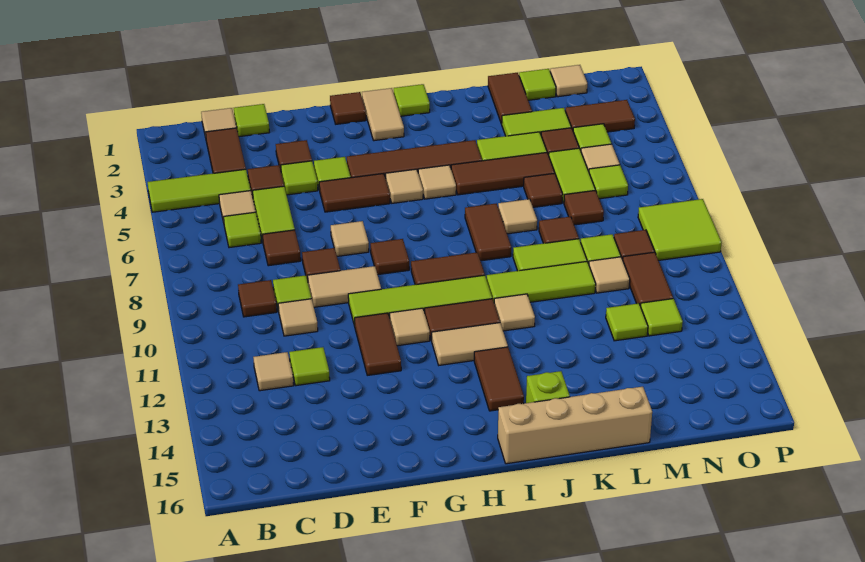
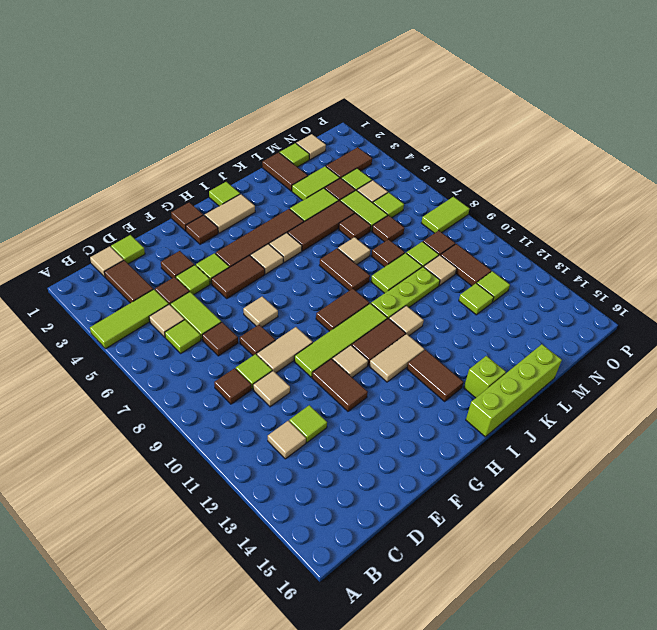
brown tile G8 level 1 -> brown tile G2 level 1
tan tile H1:H2 level 1 -> tan tile H2:I2 level 1
tan brick I16:L16 level 1 -> lime brick I16:L16 level 1
lime tile J10:L10 level 1 -> lime plate J10:L10 level 1
lime tile O8:P9 level 1 -> lime tile O8:P8 level 1

